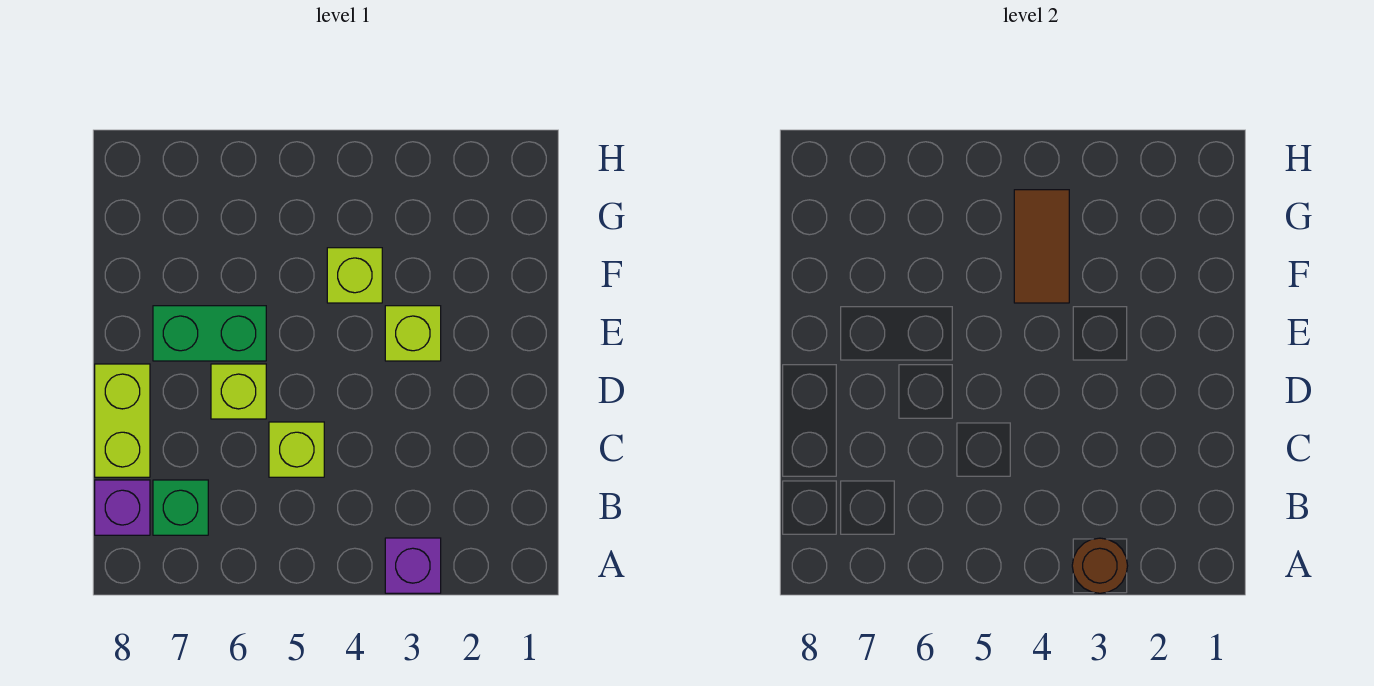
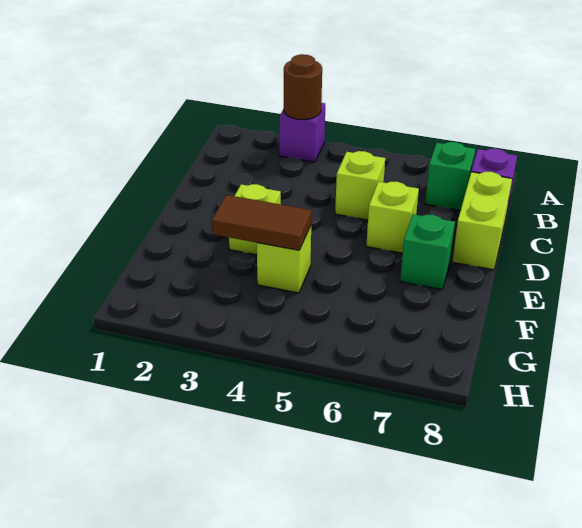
green brick E6:E7 level 1 -> green brick E7 level 1
brown tile F4:G4 level 2 -> brown tile F3:F4 level 2

